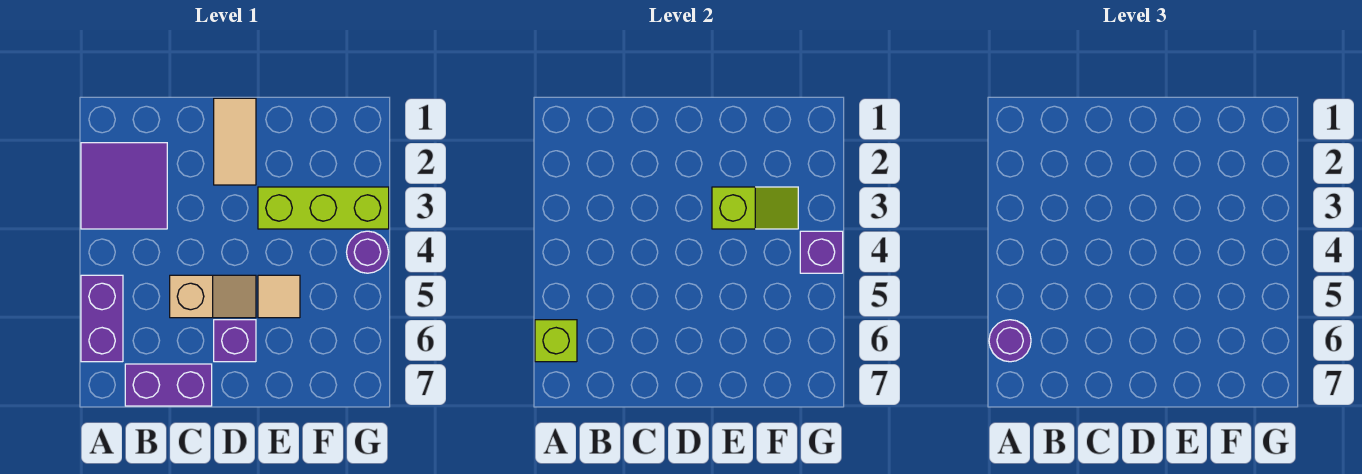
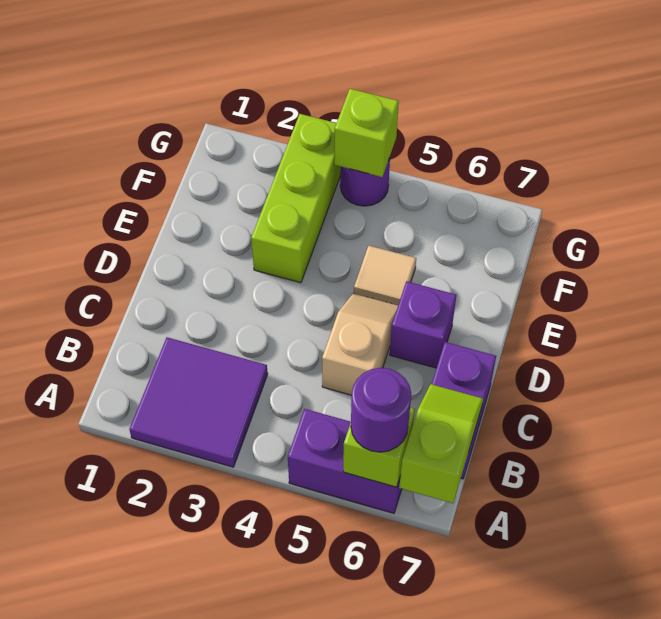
tan tile D1:D2 level 1 -> none
lime slope E3:F3 level 2 top E -> lime slope A7:B7 level 2 top A
purple brick G4 level 2 -> lime brick G4 level 2

